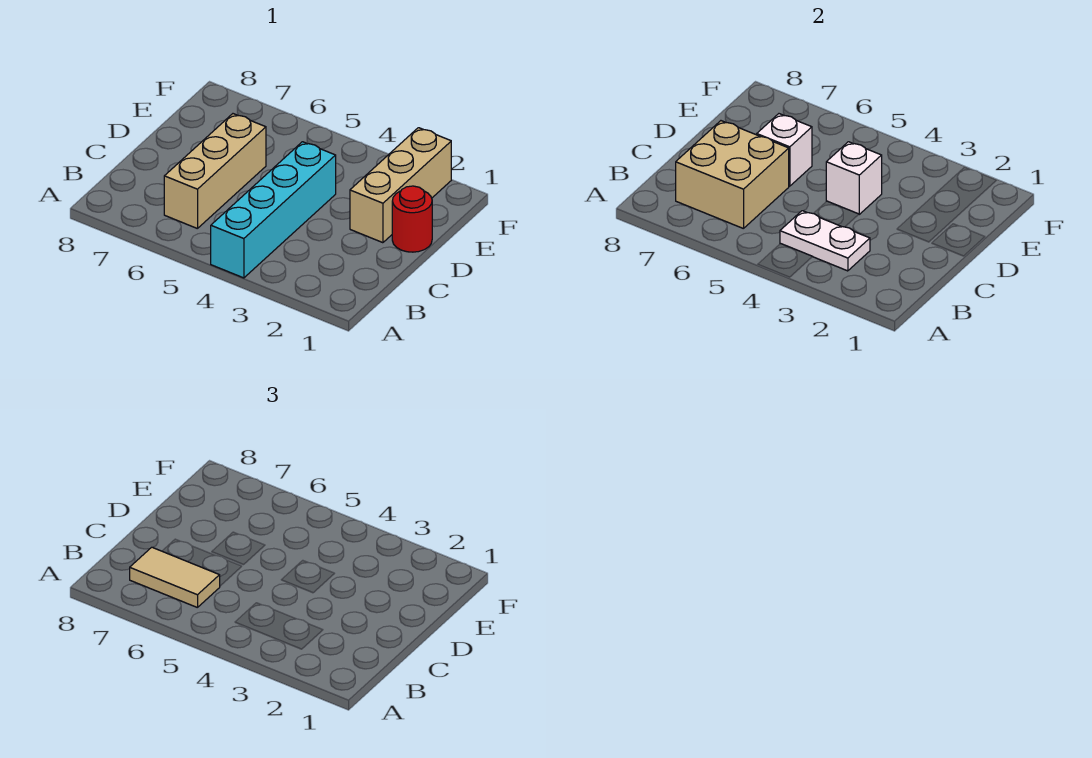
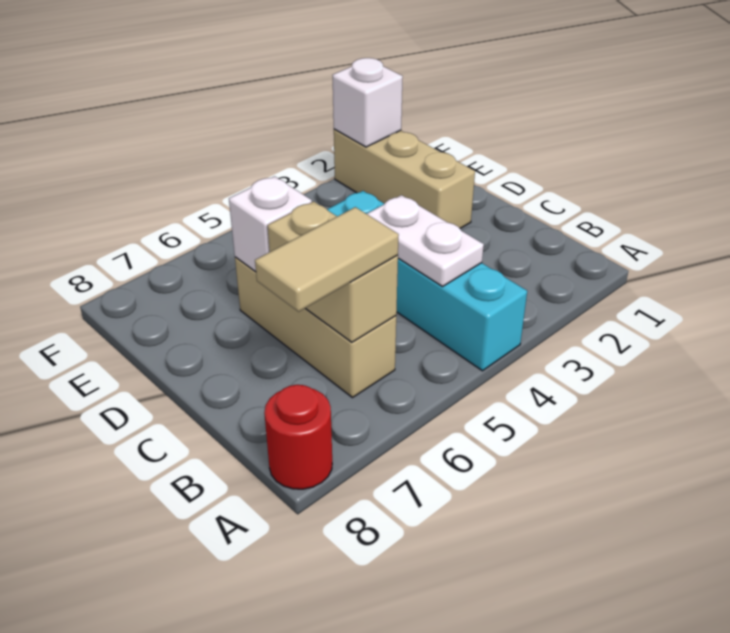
white plate B3:B4 level 2 -> white plate B4:C4 level 2
tan brick B6:C7 level 2 -> tan brick B6:C6 level 2
red round brick D1 level 1 -> red round brick A8 level 1
white brick D4 level 2 -> white brick F2 level 2

